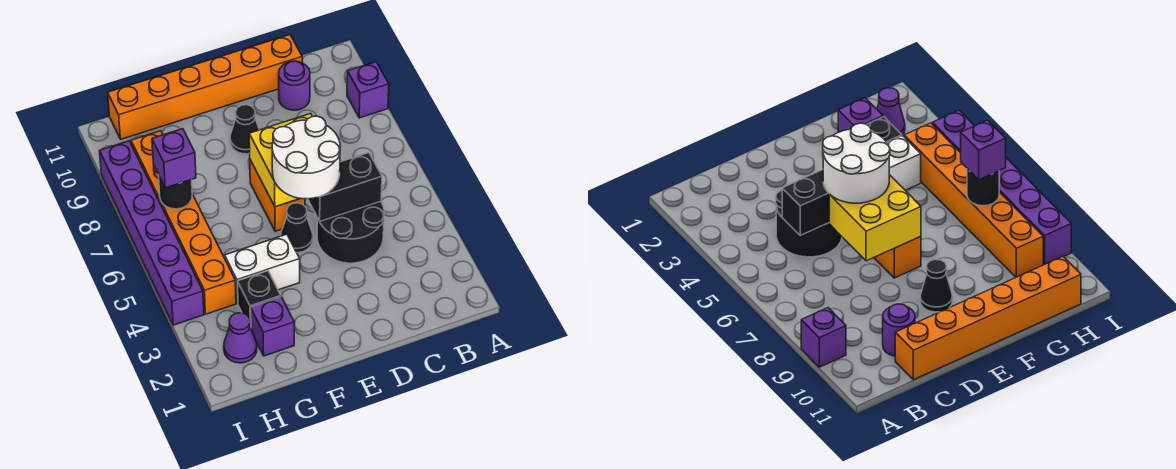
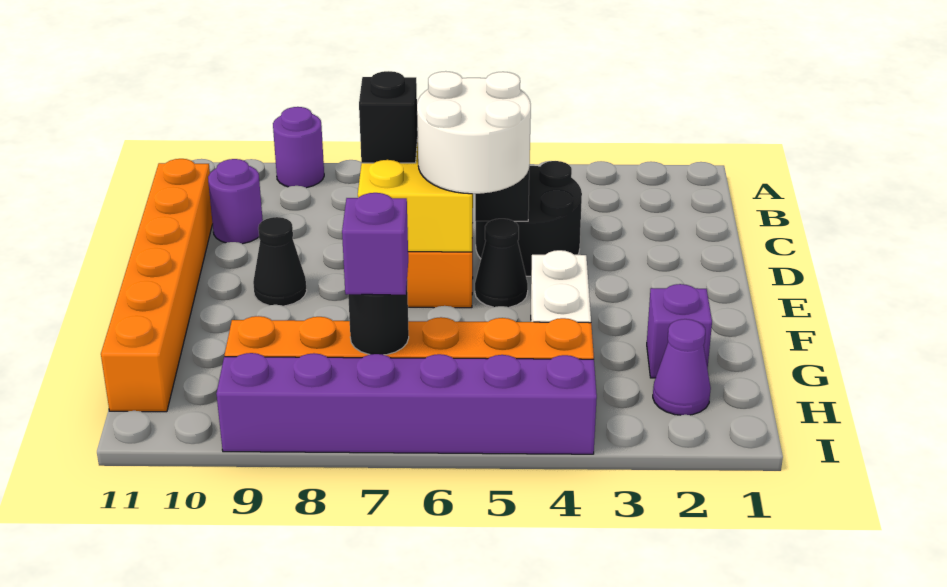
purple brick A9 level 1 -> purple round brick A9 level 1
black brick G3 level 1 -> black brick D7 level 3

